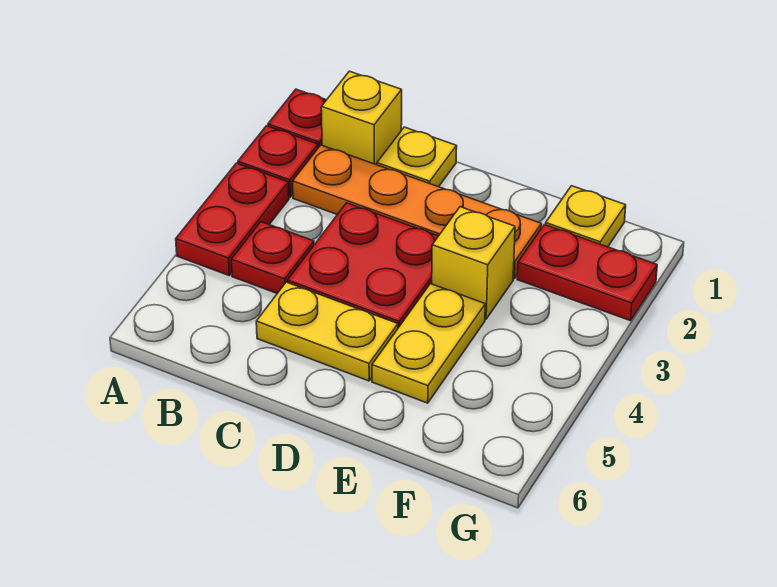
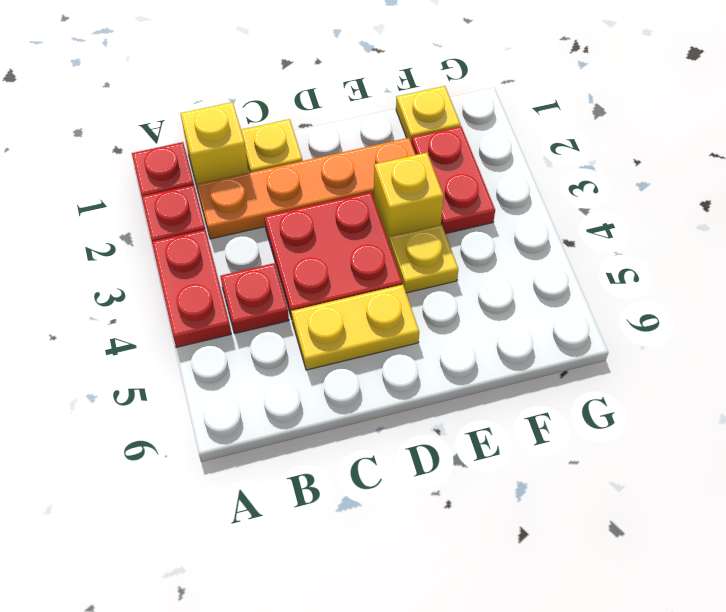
yellow plate E4:E5 level 1 -> yellow plate E4 level 1
red plate F2:G2 level 1 -> red plate F2:F3 level 1

